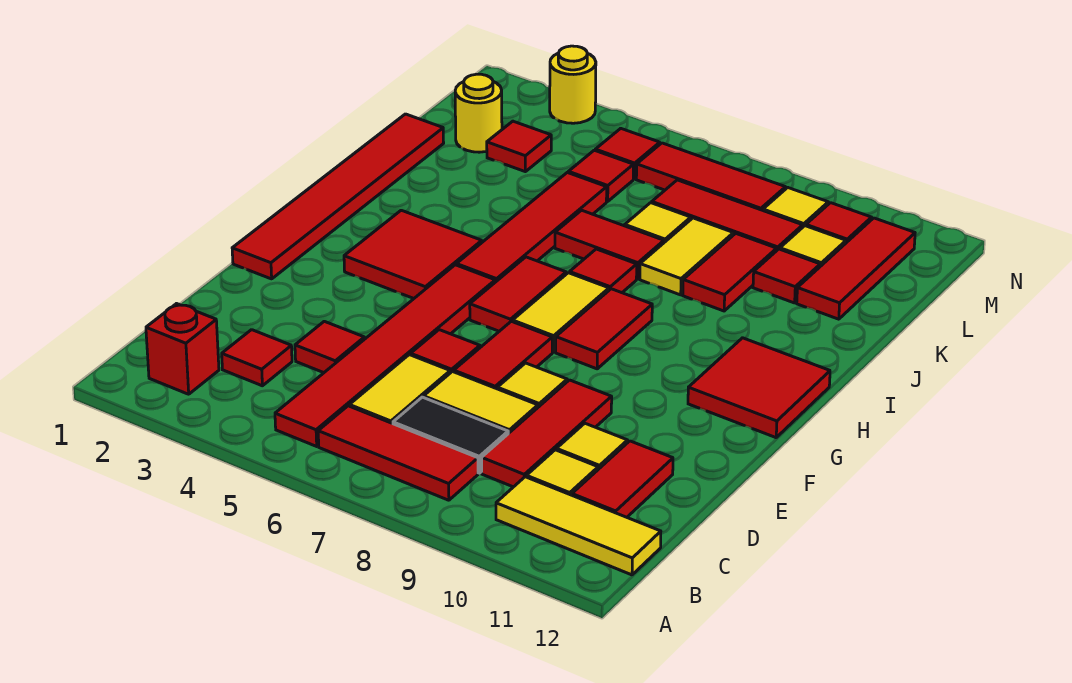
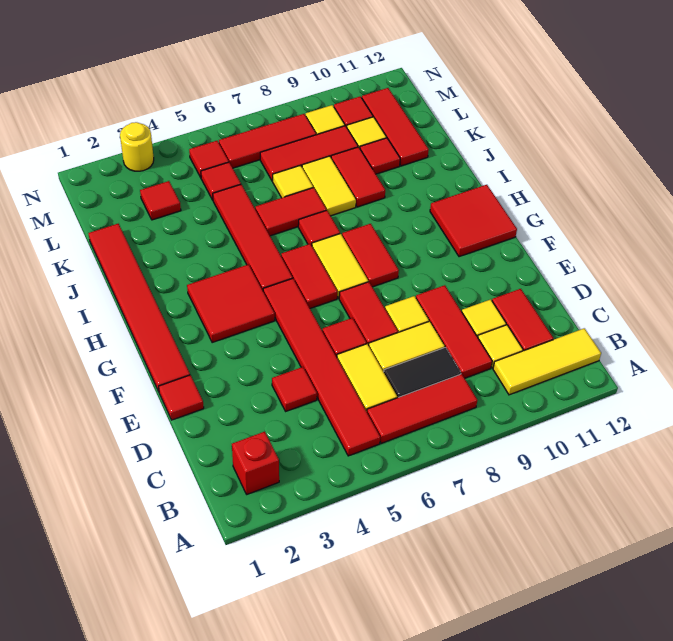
red tile C3 level 1 -> red tile E1 level 1
yellow round brick L2 level 1 -> none

